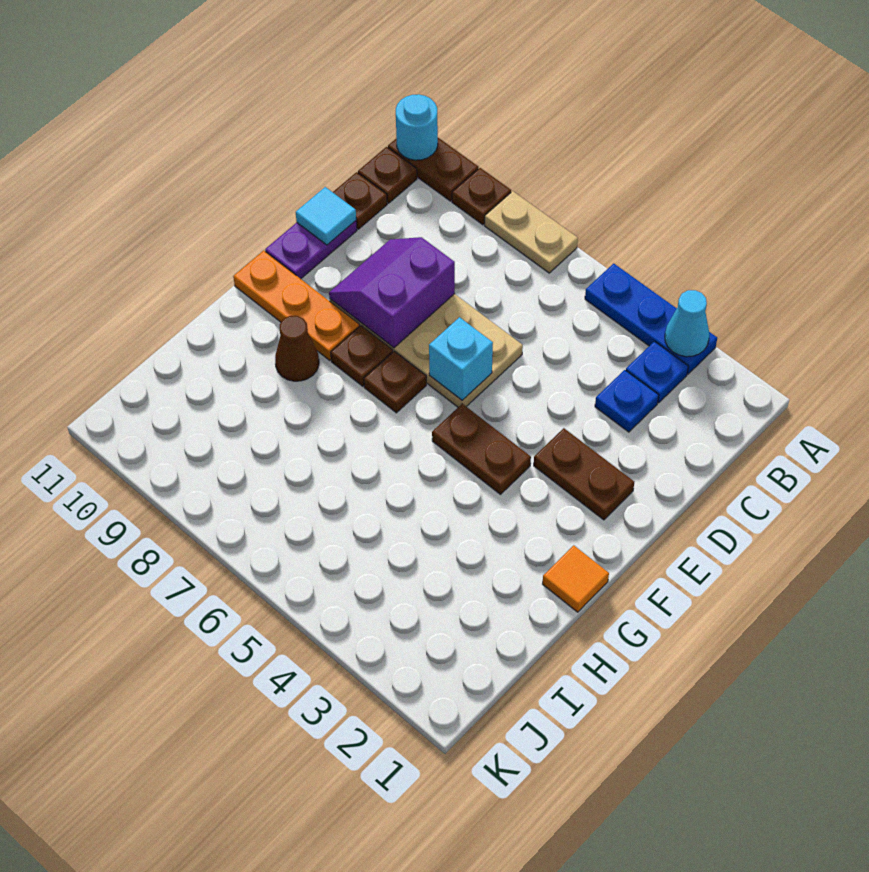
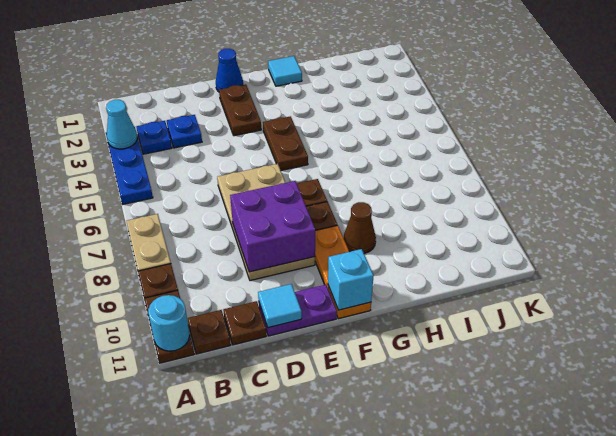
purple slope D8:E9 level 2 top 8 -> purple brick D8:E9 level 2
none -> blue cone E1 level 1
cyan brick E6 level 2 -> cyan brick F11 level 2
orange tile G1 level 1 -> cyan tile G1 level 1

